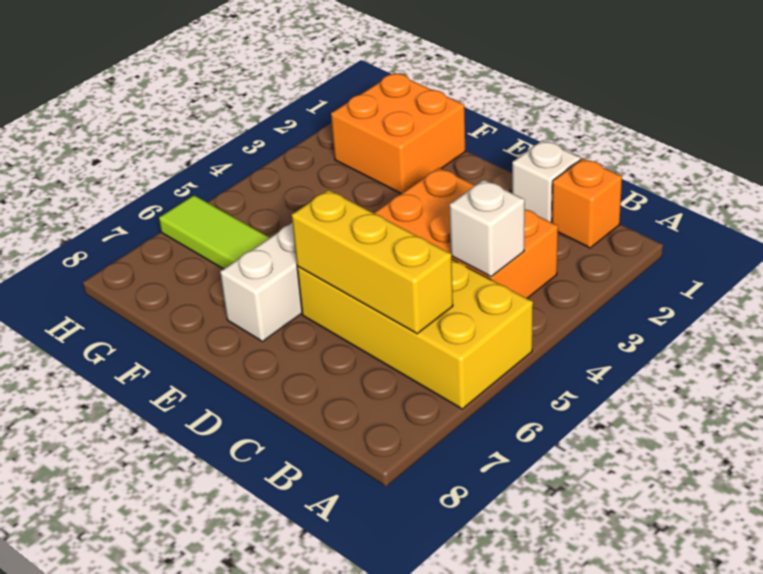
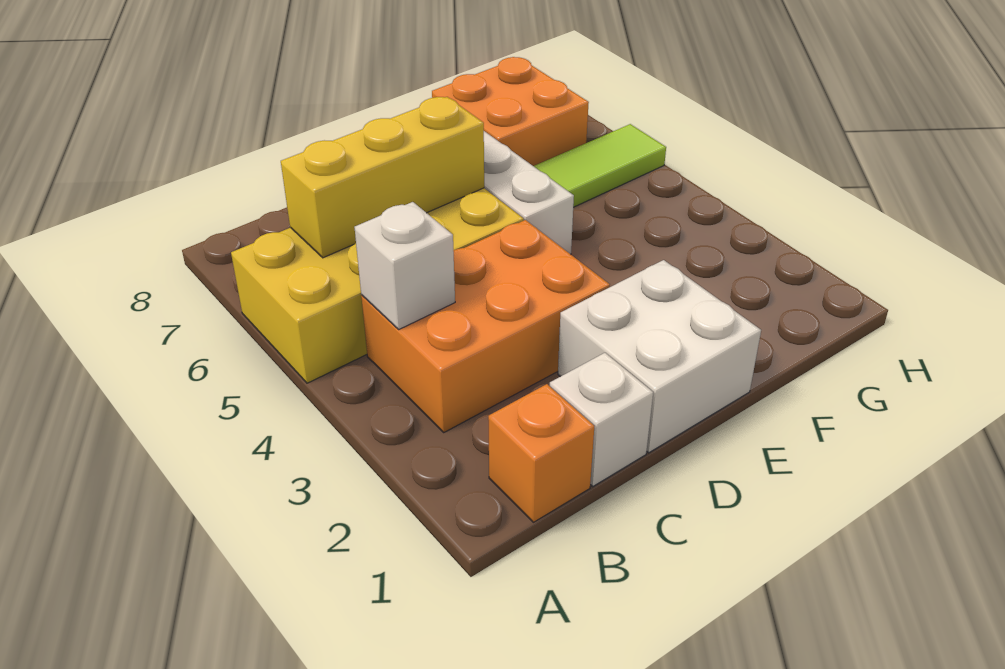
none -> white brick D1:E2 level 1
orange brick F1:G2 level 1 -> orange brick F7:G8 level 1

